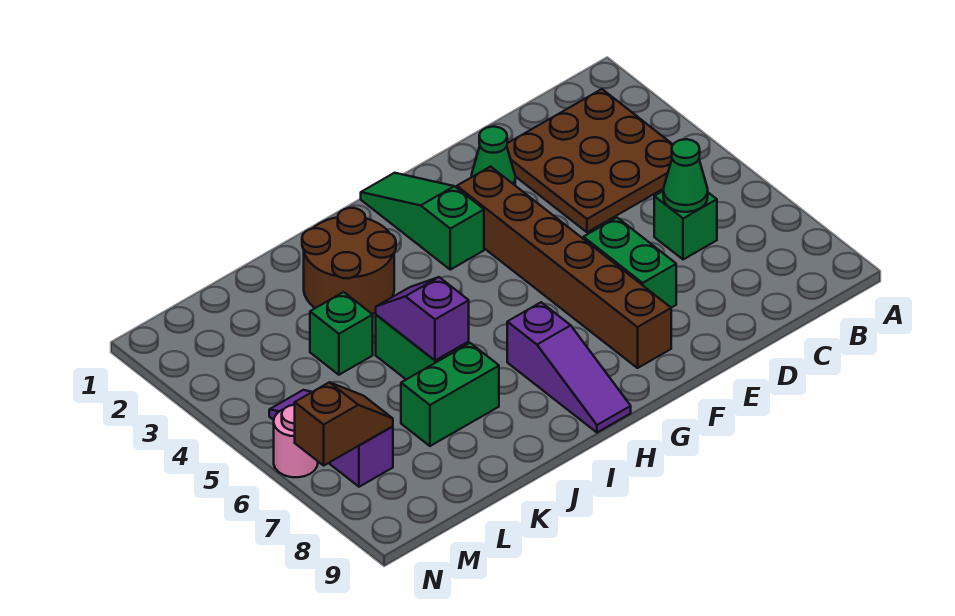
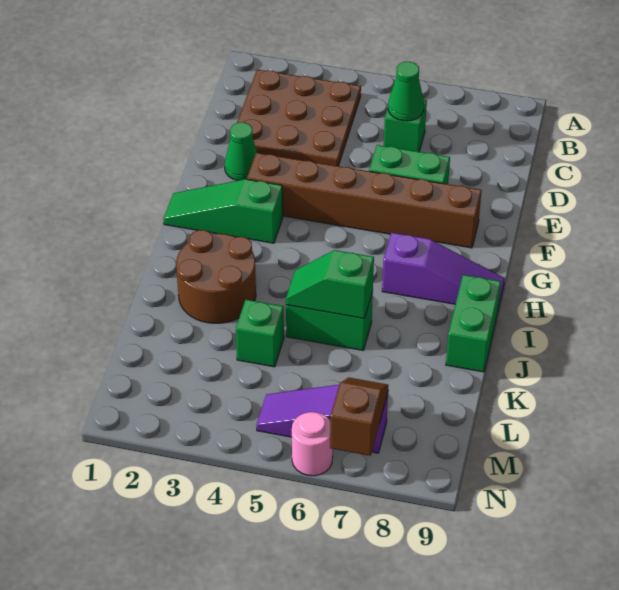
purple slope J5:J6 level 2 top 6 -> green slope J5:J6 level 2 top 6
green brick J7:K7 level 1 -> green brick I9:J9 level 1

